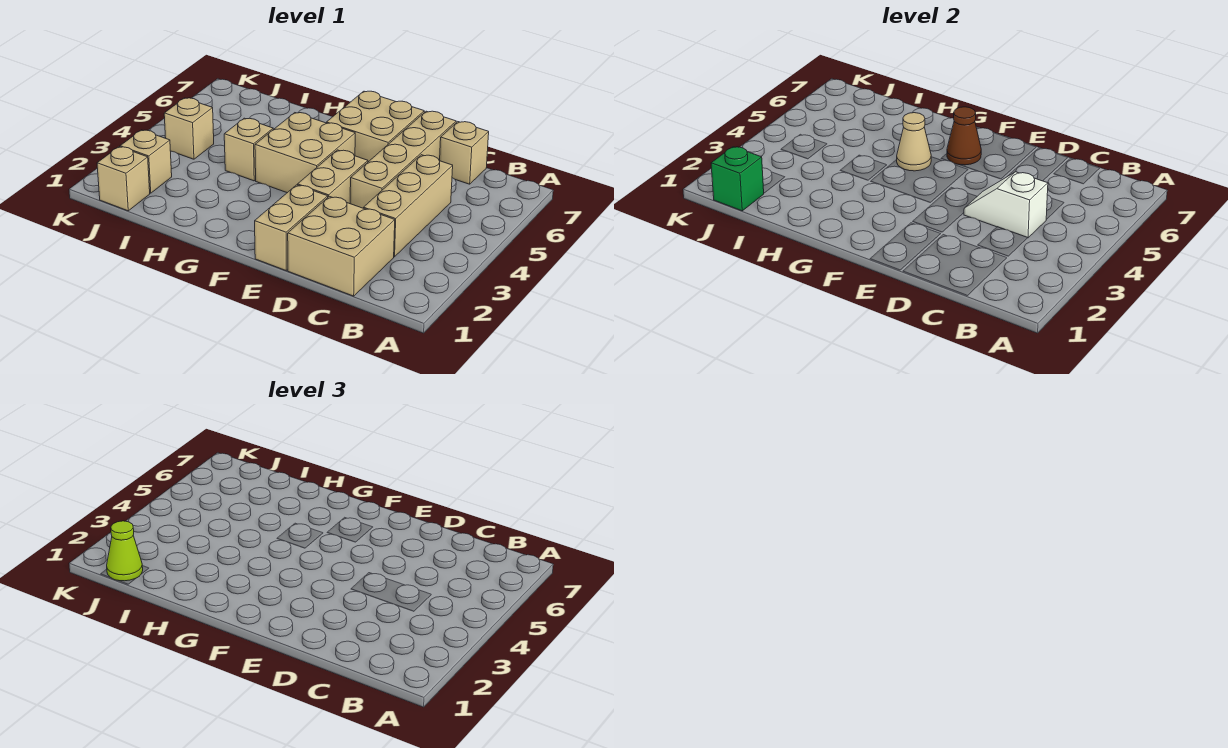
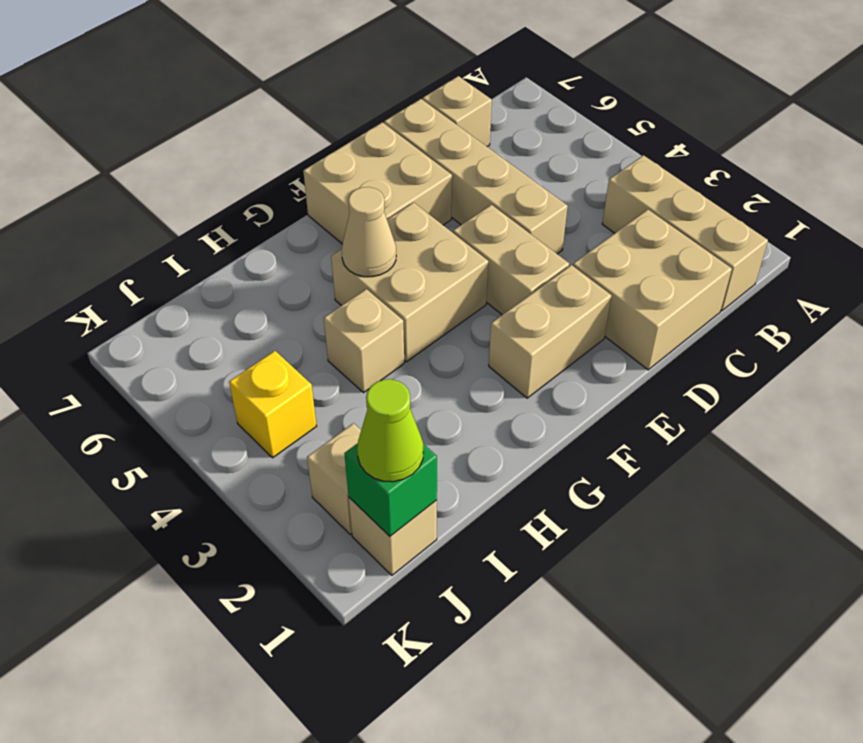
tan brick C3:C5 level 1 -> tan brick B1:B3 level 1
white slope C4:D4 level 2 top C -> none
tan brick E1:E2 level 1 -> tan brick E2:F2 level 1
brown cone F6 level 2 -> none
tan brick J4 level 1 -> yellow brick J4 level 1

